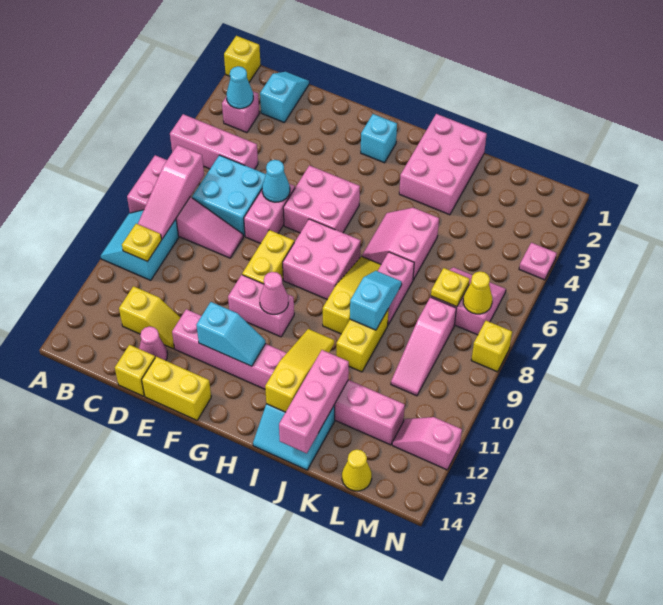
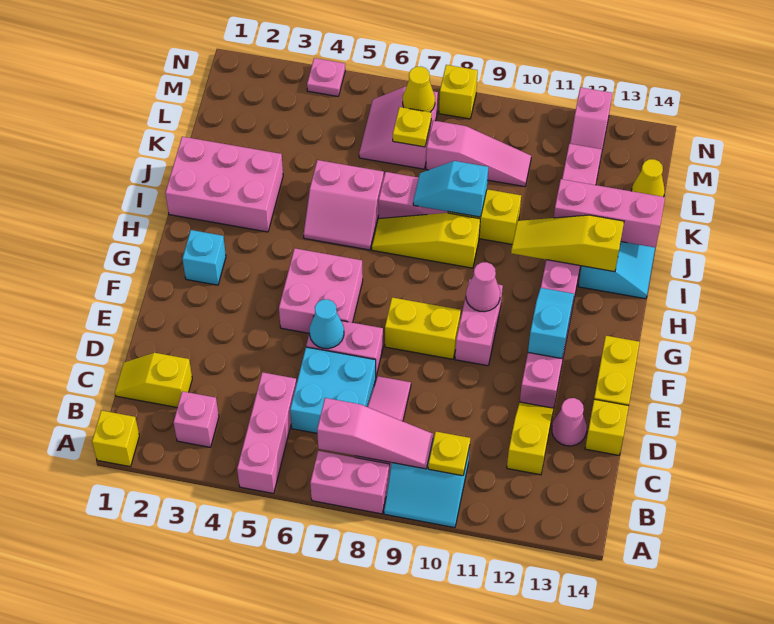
cyan cone B3 level 2 -> none
cyan slope C1:C2 level 1 top 2 -> yellow slope C1:C2 level 1 top 2
pink brick G7:H8 level 1 -> none

